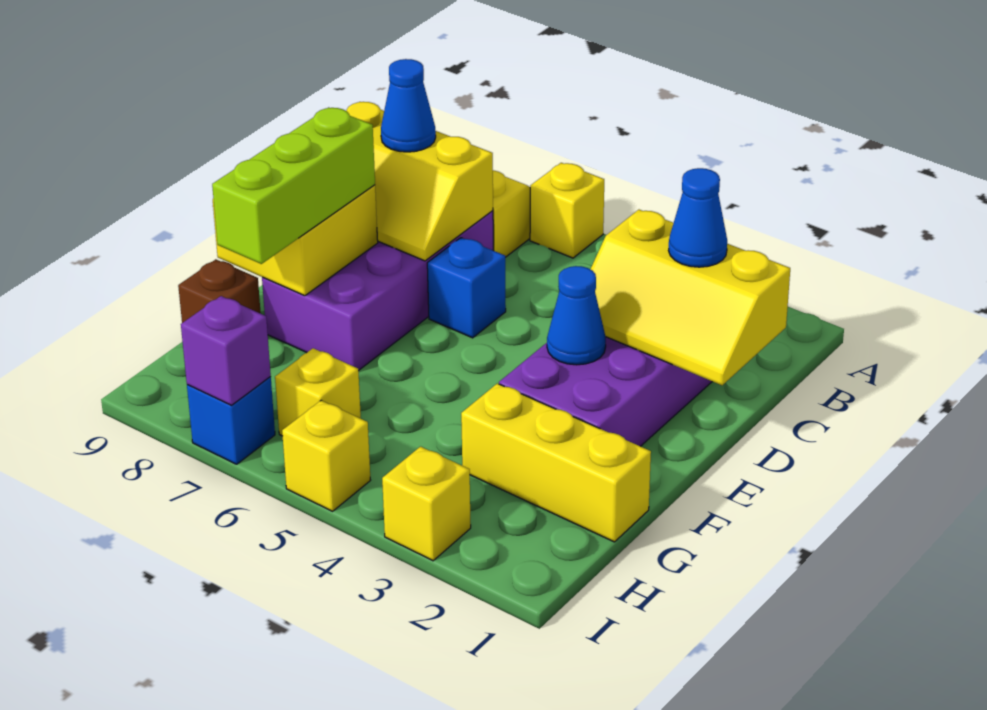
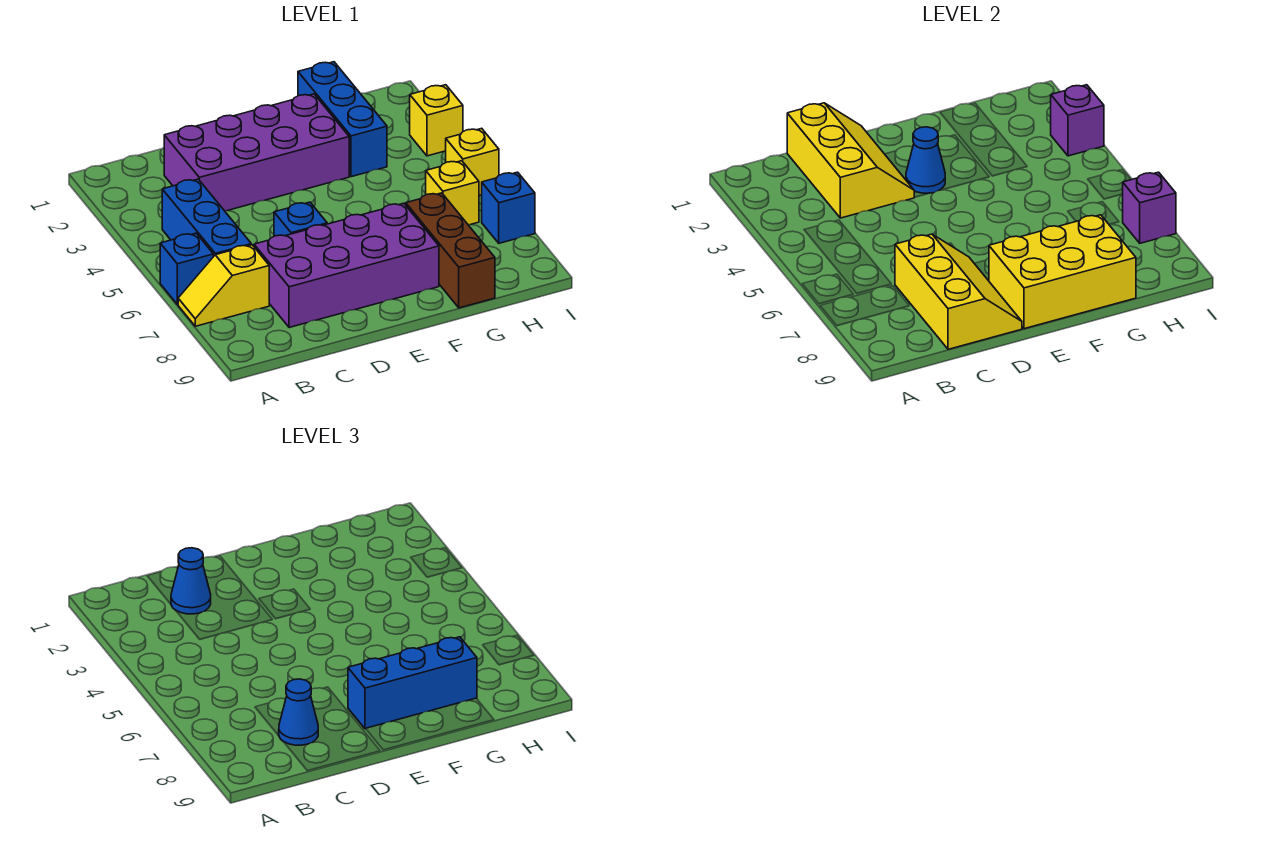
yellow brick A6 level 1 -> blue brick A6 level 1
none -> blue brick B4:B6 level 1
yellow brick E8:F9 level 2 -> yellow brick E8:G9 level 2
lime brick E8:G8 level 3 -> blue brick E8:G8 level 3
yellow brick G1:G3 level 1 -> blue brick G1:G3 level 1
brown brick G9 level 1 -> brown brick G7:G9 level 1
none -> purple brick I3 level 2

